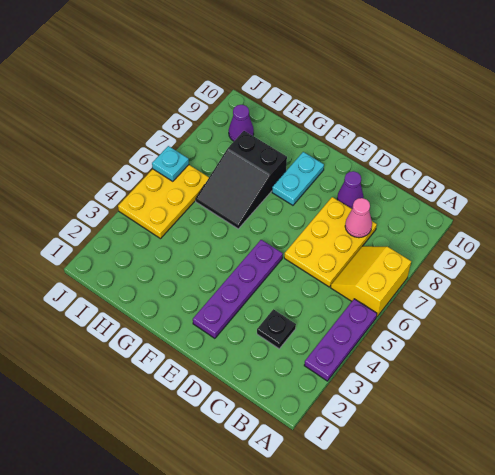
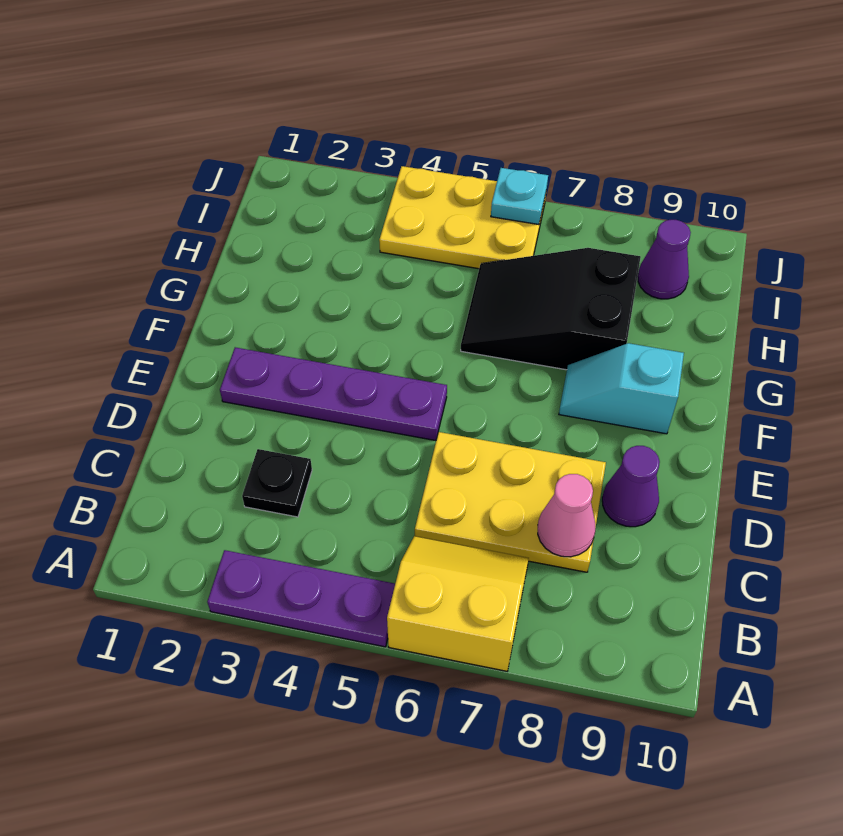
cyan plate F8:F9 level 1 -> cyan slope F8:F9 level 1 top 9

